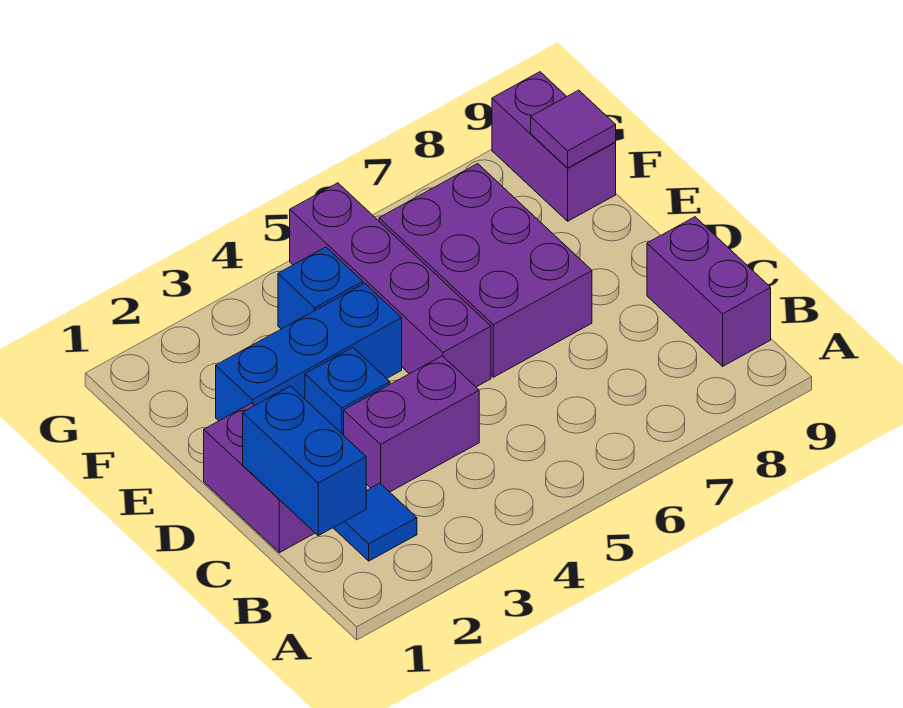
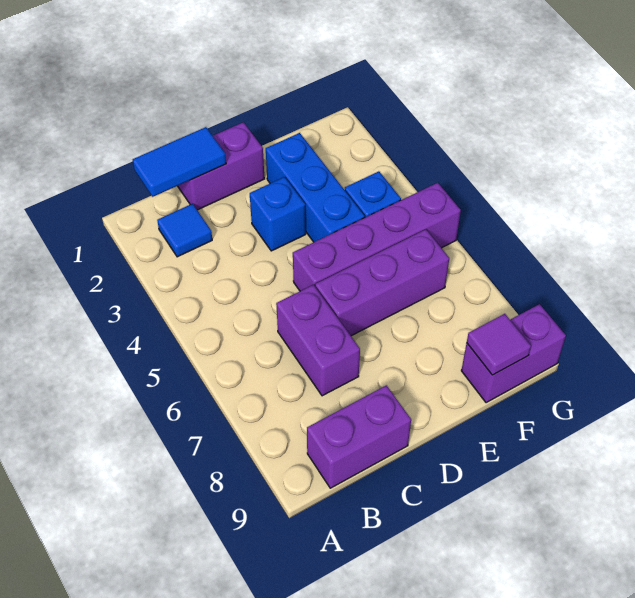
blue brick B1:C1 level 2 -> blue tile B1:C1 level 2
purple brick C3:C4 level 1 -> purple brick C6:C7 level 1
purple brick D6:F7 level 1 -> purple brick D6:F6 level 1

